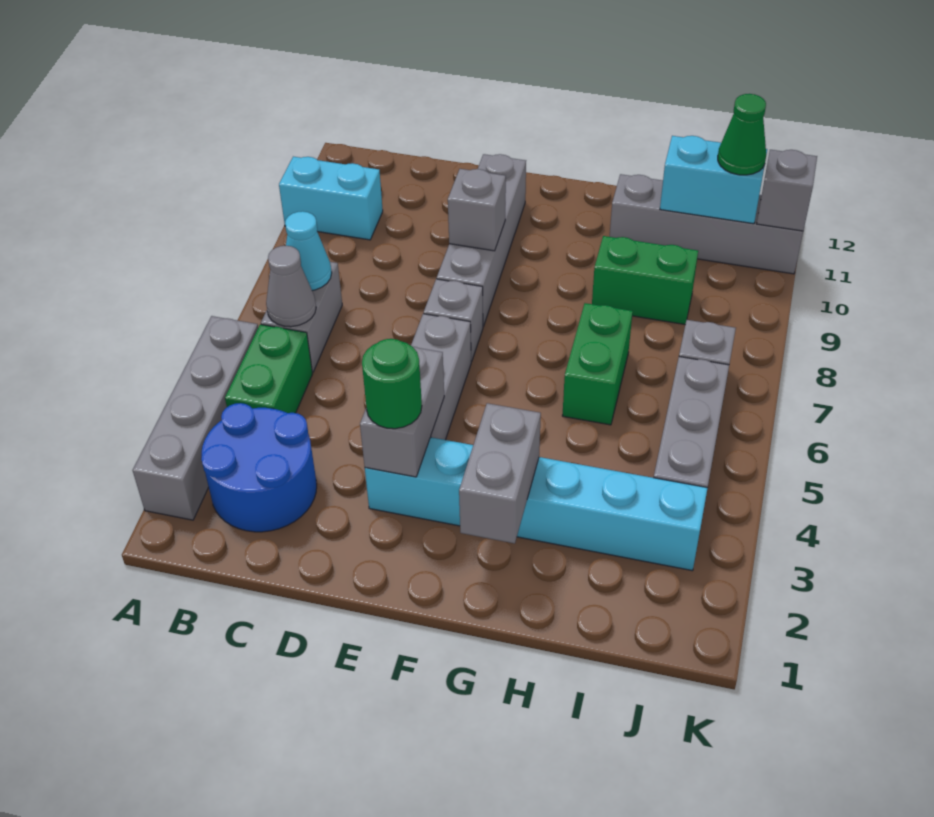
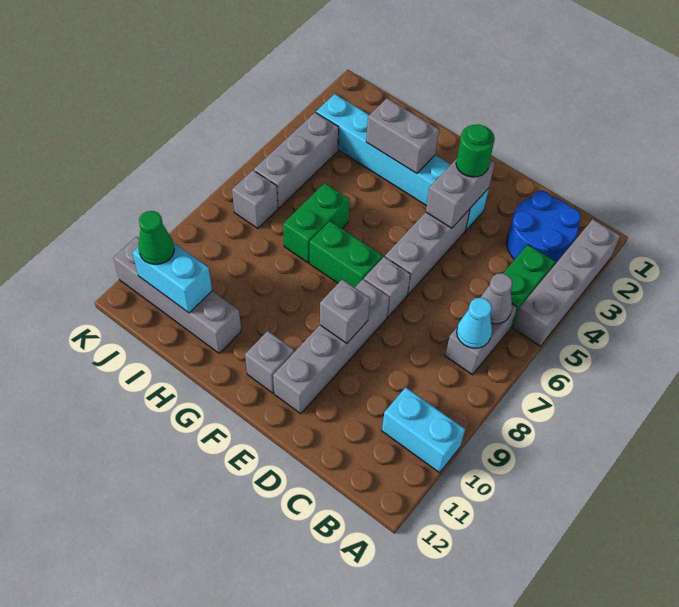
grey brick G2:G3 level 2 -> grey brick G3:H3 level 2
green brick H9:I9 level 1 -> green brick F7:G7 level 1
grey brick K11 level 2 -> grey brick F11 level 1

